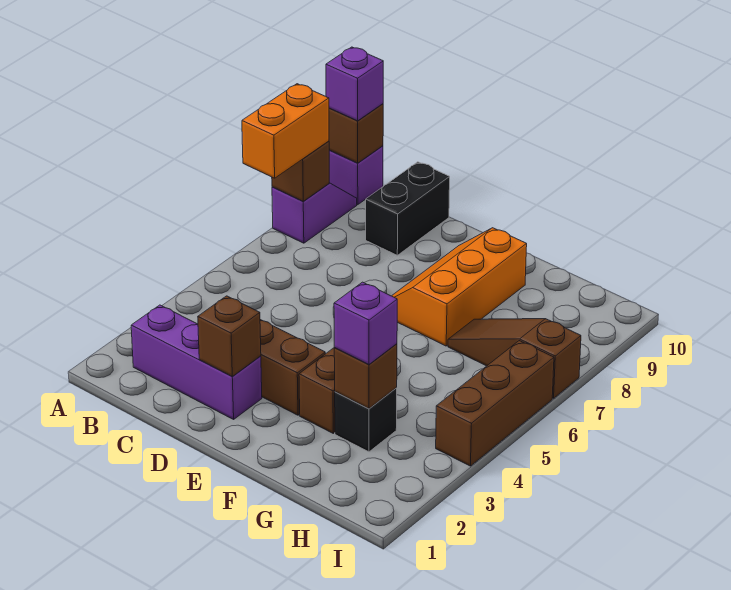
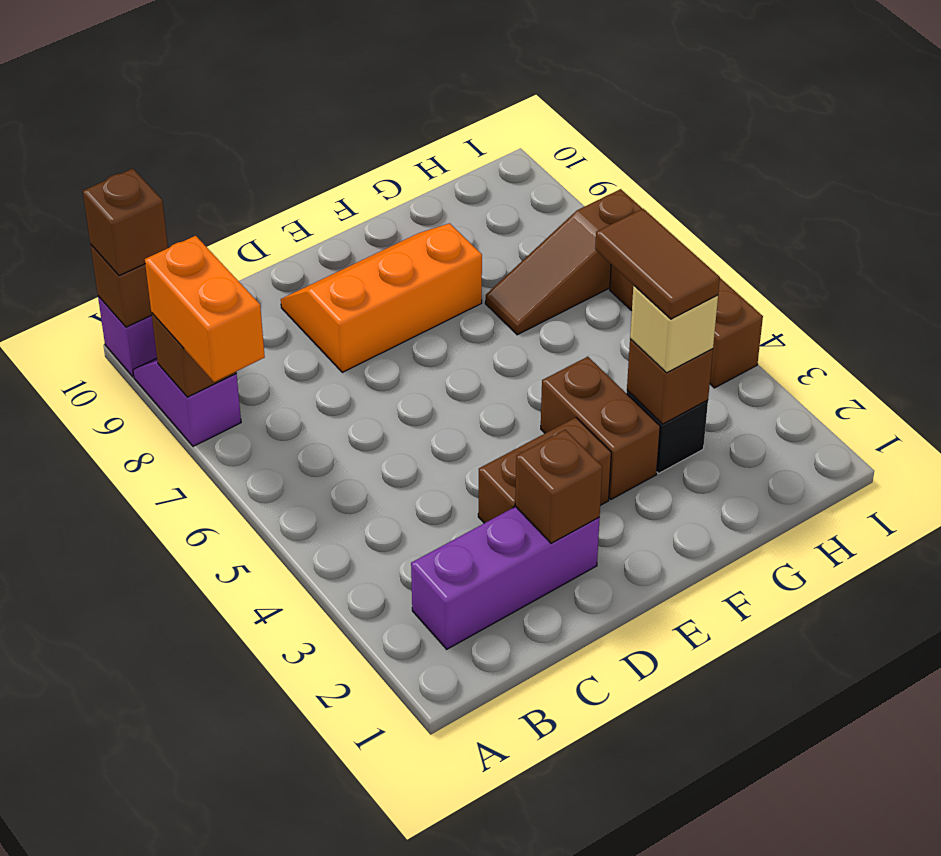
purple brick A10 level 3 -> brown brick A10 level 3
black brick C9:C10 level 1 -> none
orange slope E7:F9 level 1 top F -> orange slope D8:F9 level 1 top 8
purple brick G3 level 3 -> tan brick G3 level 3
none -> brown tile G3:G4 level 4

